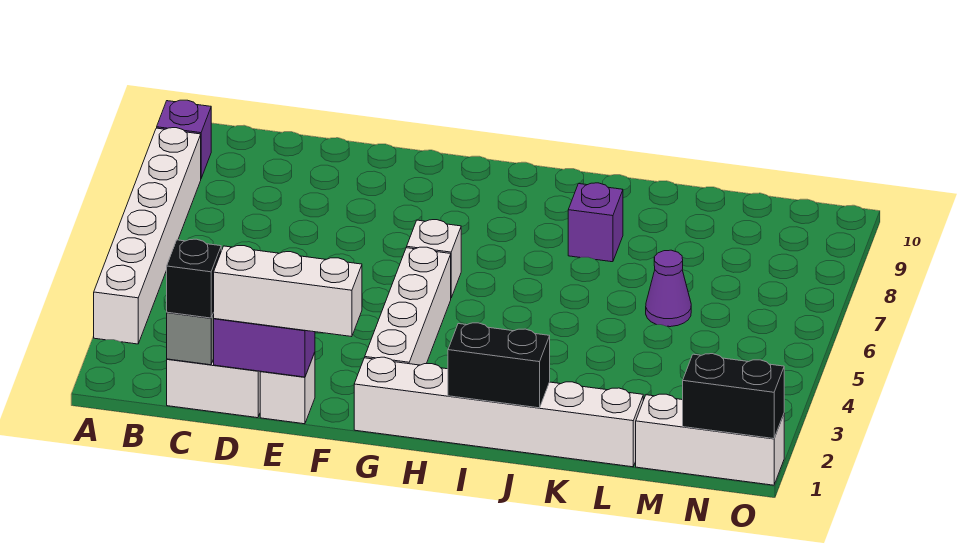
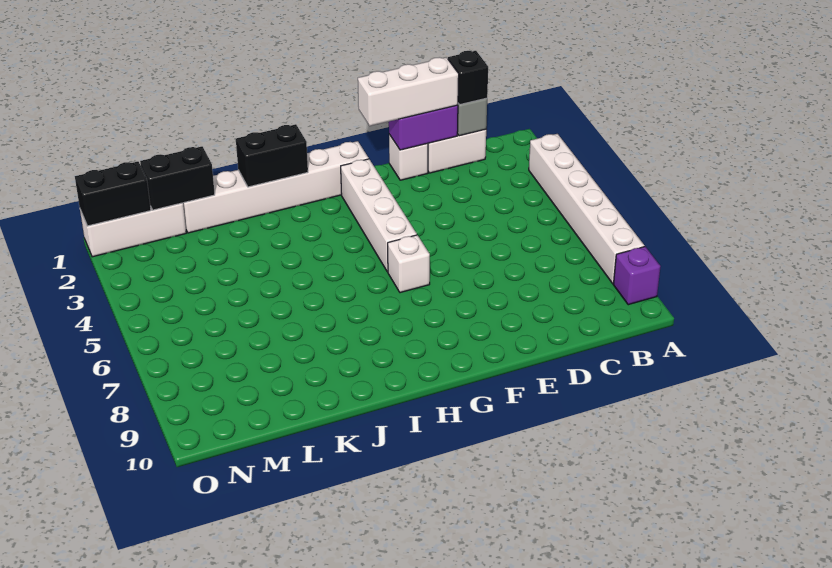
purple brick J8 level 1 -> none
none -> black brick L1:M1 level 2
purple cone L6 level 1 -> none

